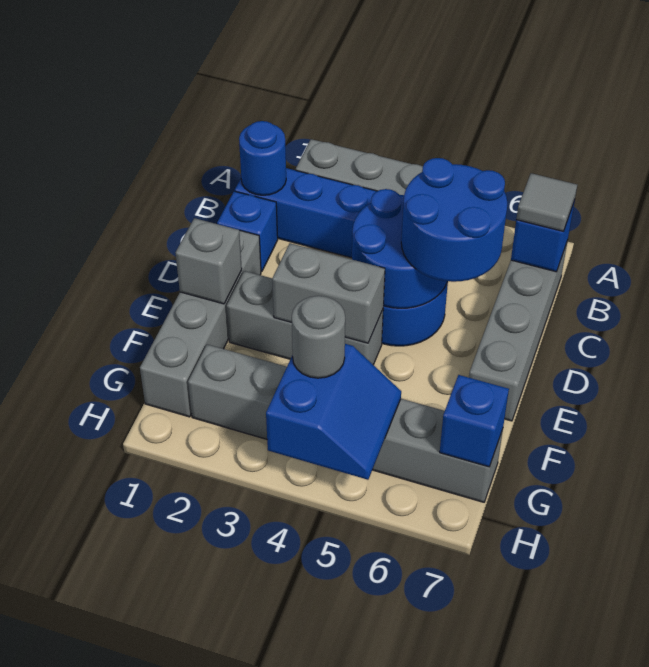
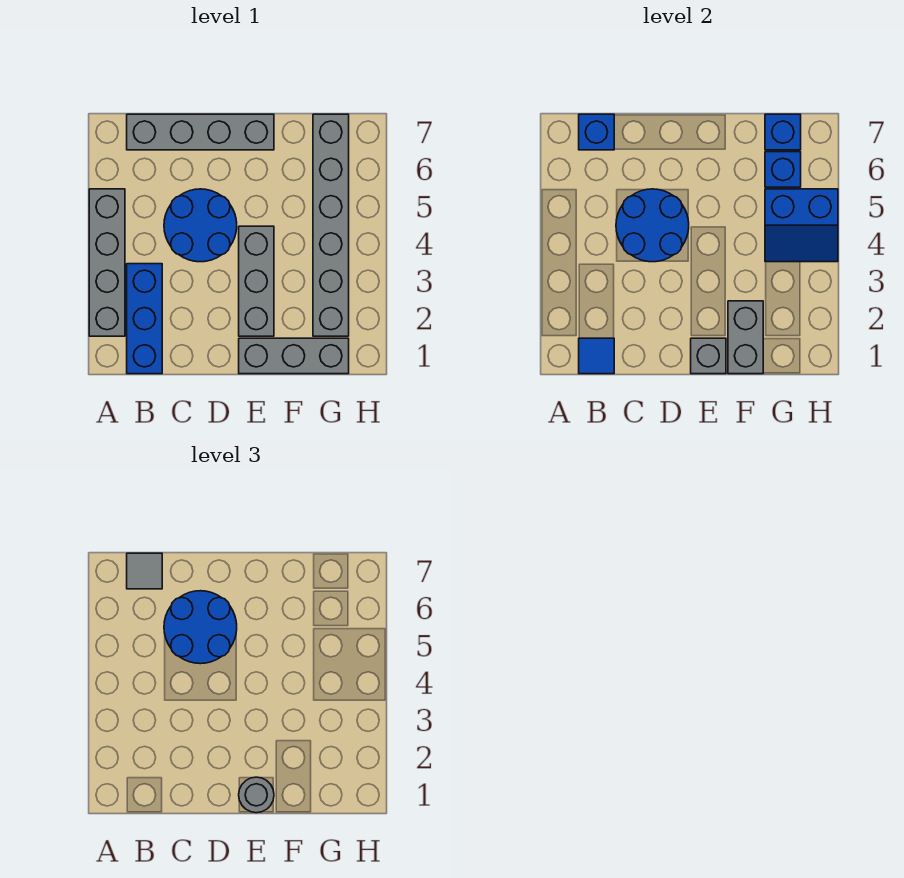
blue round brick B1 level 2 -> blue tile B1 level 2
blue brick C1 level 1 -> blue brick G6 level 2
grey brick D1:G1 level 1 -> grey brick E1:G1 level 1
grey brick E3:E4 level 2 -> grey brick F1:F2 level 2
blue slope G4:H5 level 2 top 4 -> blue slope G4:H5 level 2 top 5
grey round brick G4 level 3 -> grey round brick E1 level 3

